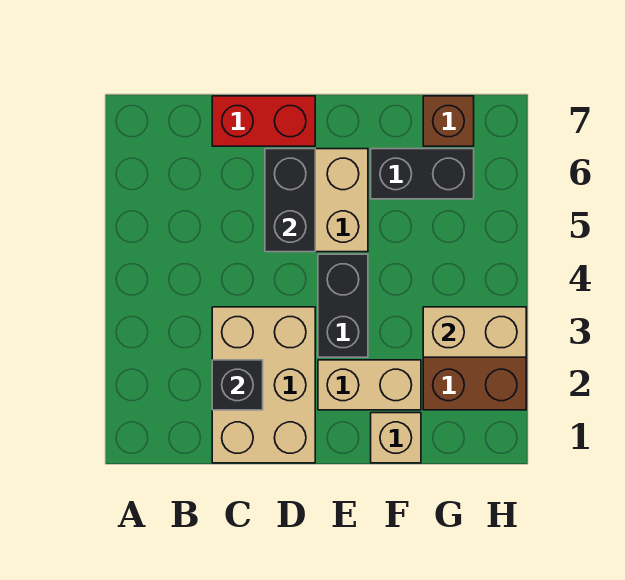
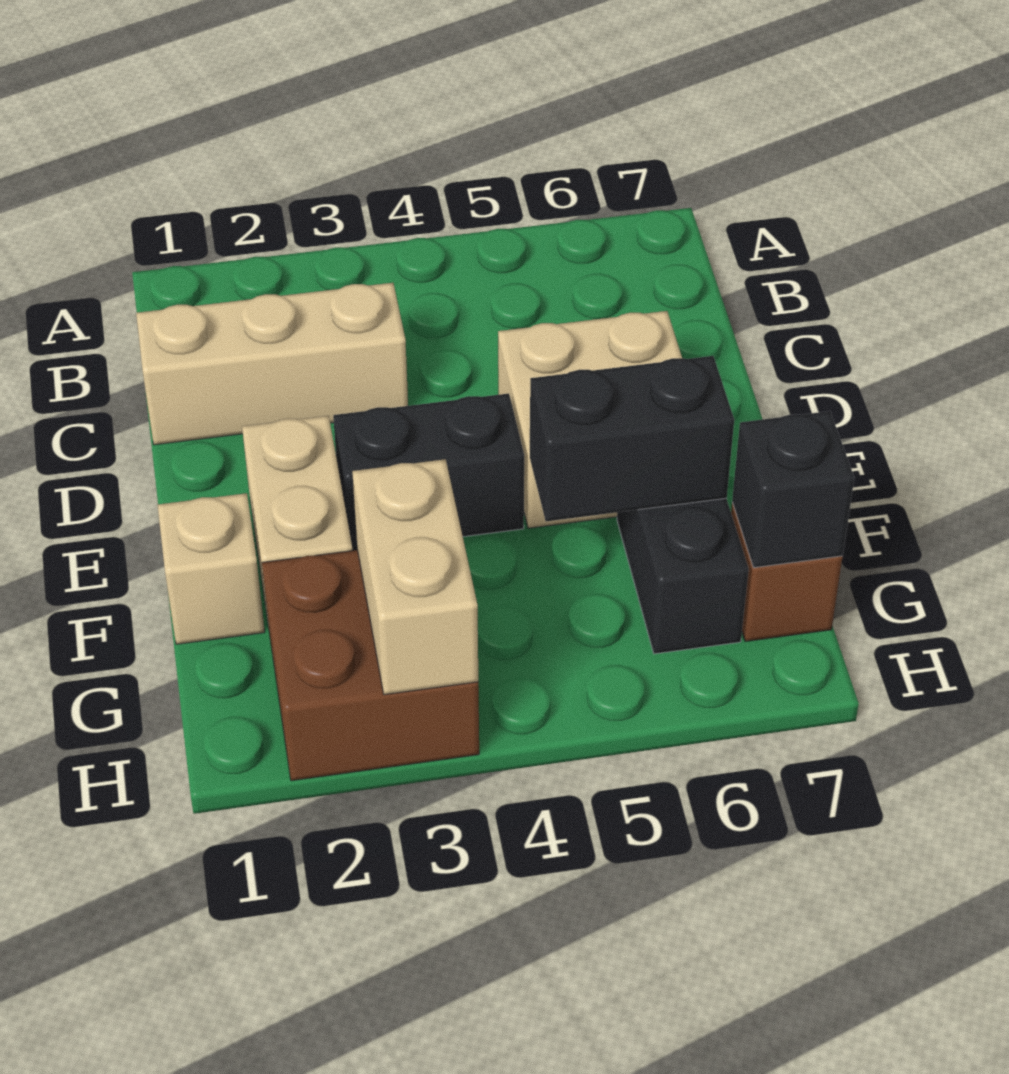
tan brick C1:D3 level 1 -> tan brick C1:C3 level 1
black brick C2 level 2 -> black brick G7 level 2
red brick C7:D7 level 1 -> none
black brick D5:D6 level 2 -> black brick F5:F6 level 2

